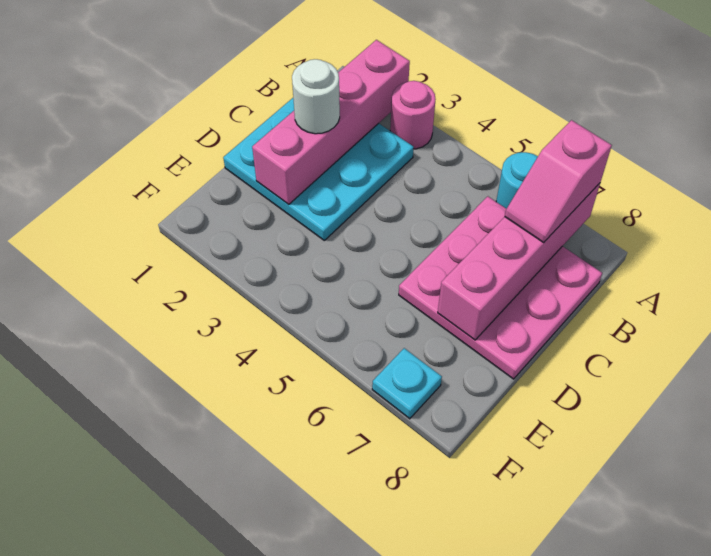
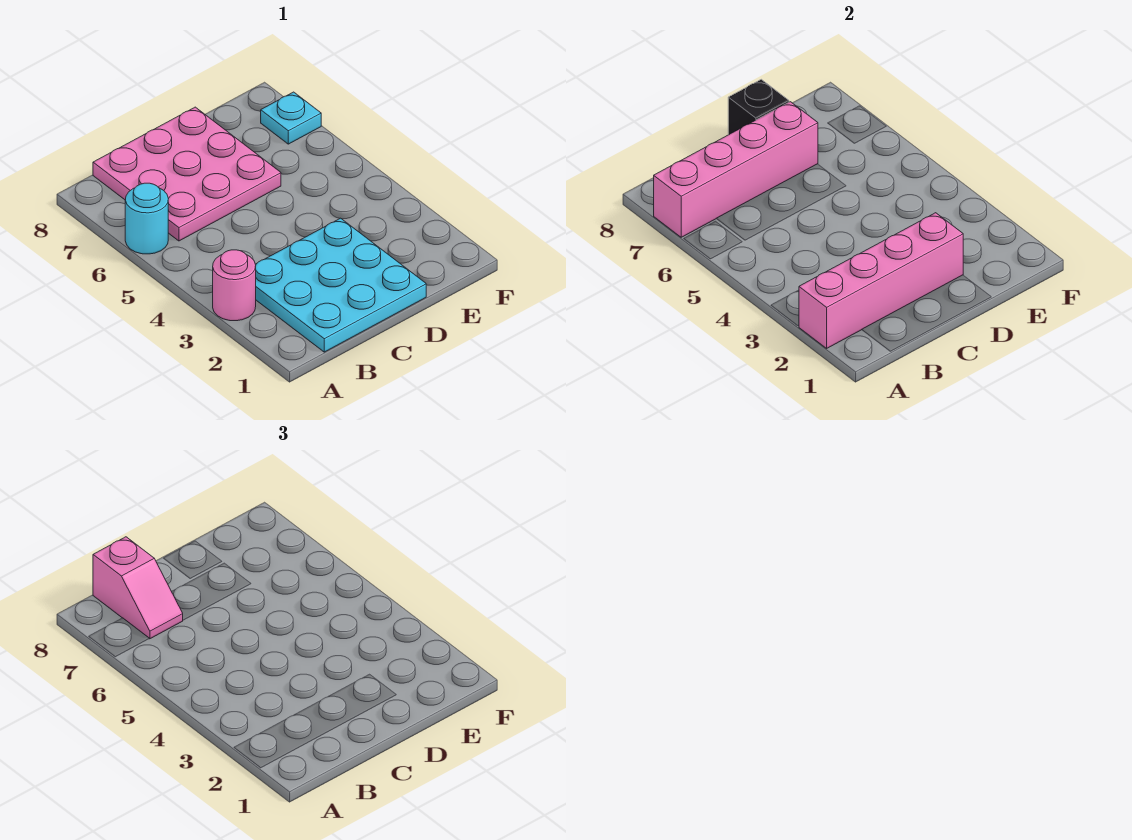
pink slope A7:B7 level 3 top A -> pink slope B7:B8 level 3 top 8
white round brick C2 level 3 -> none
none -> black brick D8 level 2

